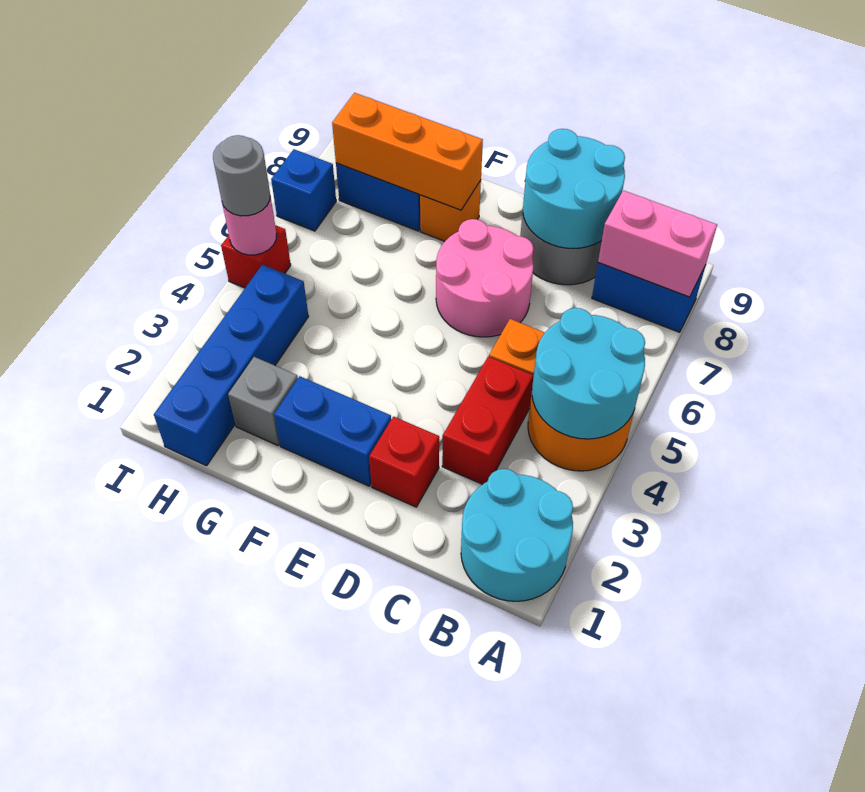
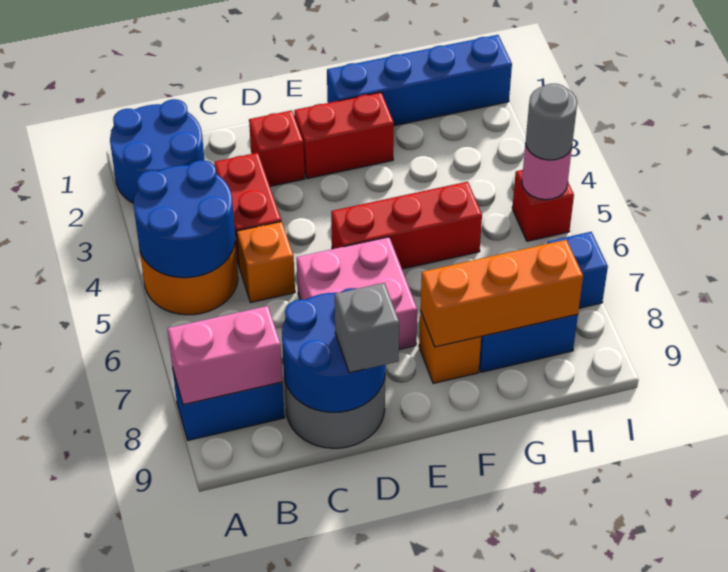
cyan round brick A1:B2 level 1 -> blue round brick A1:B2 level 1
cyan round brick A4:B5 level 2 -> blue round brick A4:B5 level 2
cyan round brick C8:D9 level 2 -> blue round brick C8:D9 level 2
pink round brick D6:E7 level 1 -> pink brick D6:E7 level 1
blue brick E2:F2 level 1 -> red brick E2:F2 level 1
none -> red brick E5:G5 level 1
grey brick G2 level 1 -> grey brick D9 level 3
blue brick H1:H4 level 1 -> blue brick F1:I1 level 1

